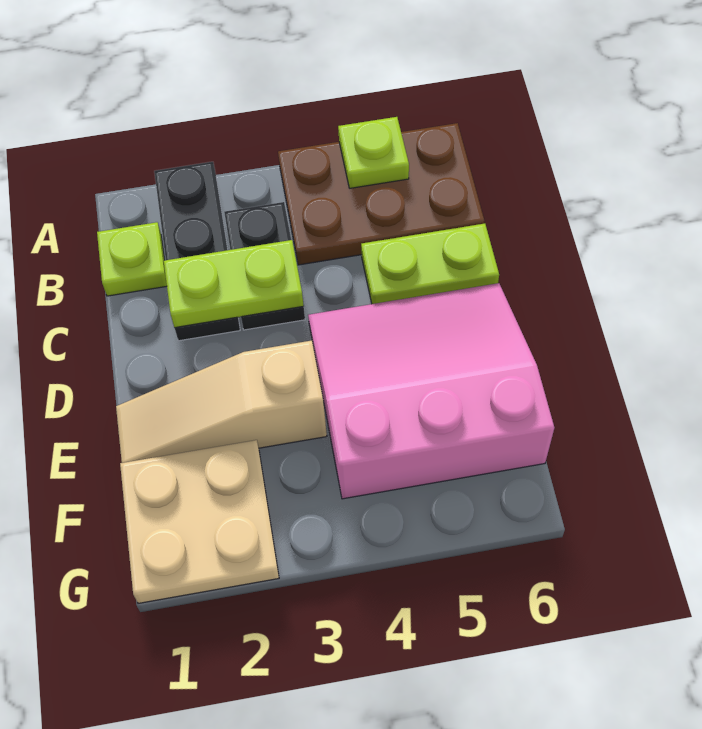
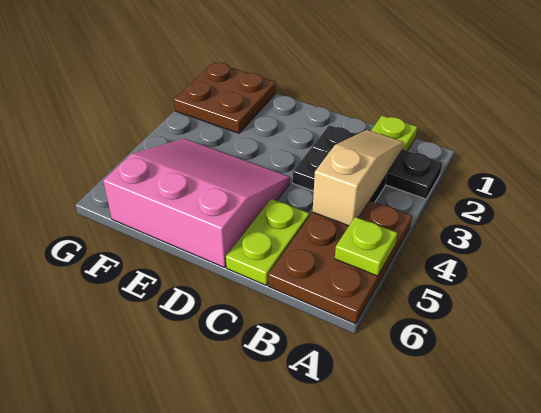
lime plate C2:C3 level 2 -> none
pink slope D4:F6 level 1 top F -> pink slope D4:F6 level 1 top 6
tan slope E1:E3 level 1 top 3 -> tan slope B2:B4 level 2 top 4
tan plate F1:G2 level 1 -> brown plate F1:G2 level 1

